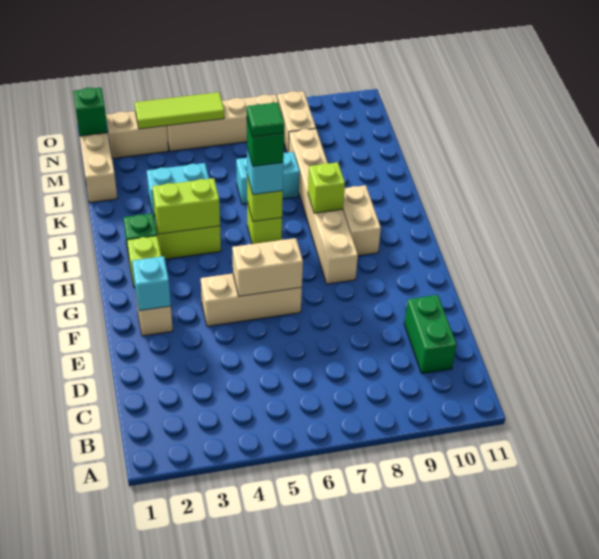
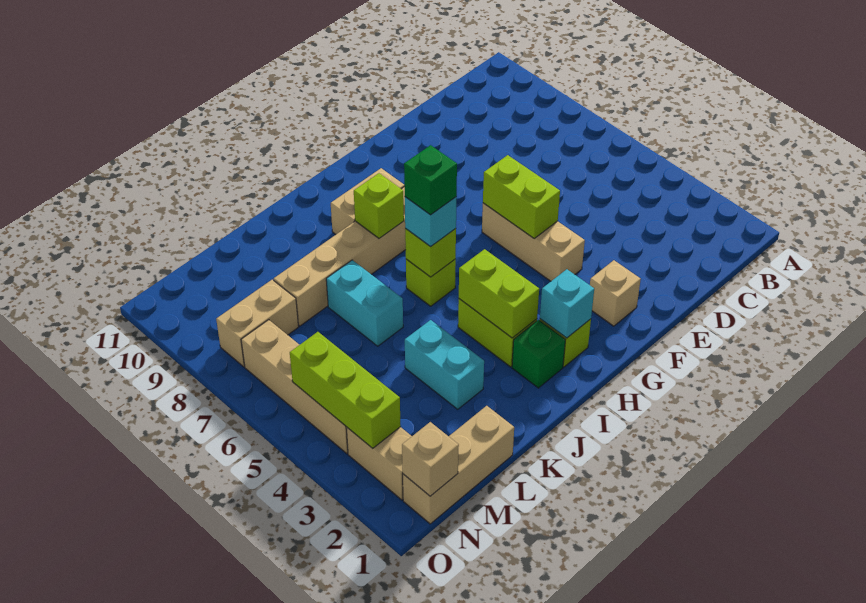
green brick C10:D10 level 1 -> none
cyan brick F2 level 2 -> cyan brick H2 level 2
tan brick F5:F6 level 2 -> lime brick F5:F6 level 2
green tile I6 level 5 -> none
green brick N1 level 2 -> tan brick N1 level 2
lime tile N3:N5 level 2 -> lime brick N3:N5 level 2

